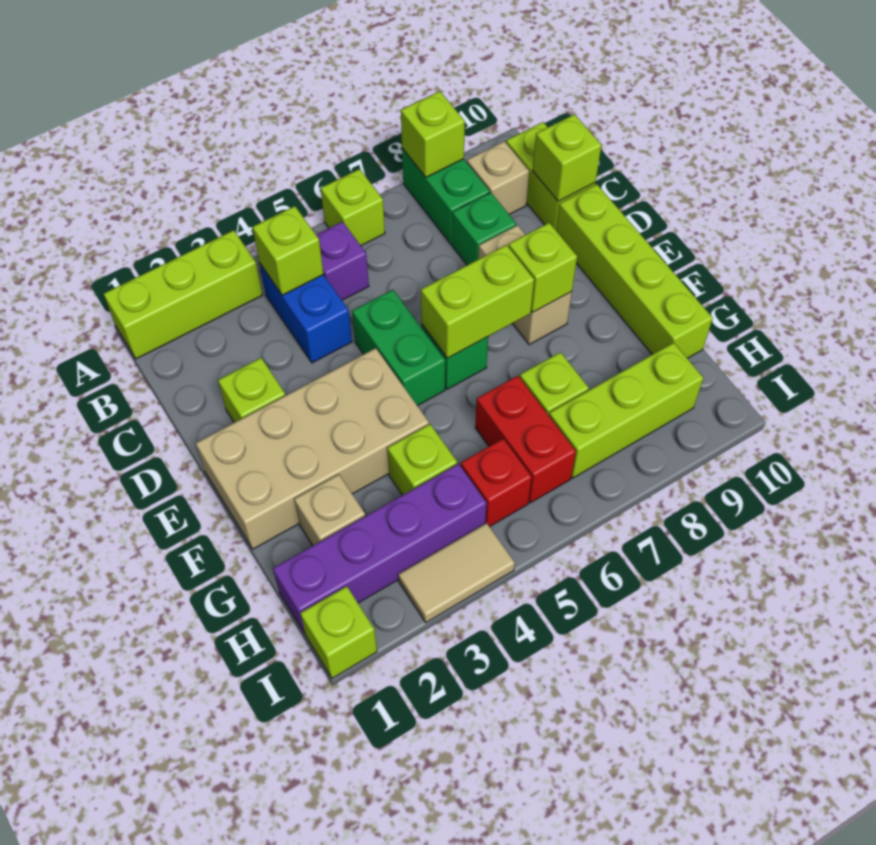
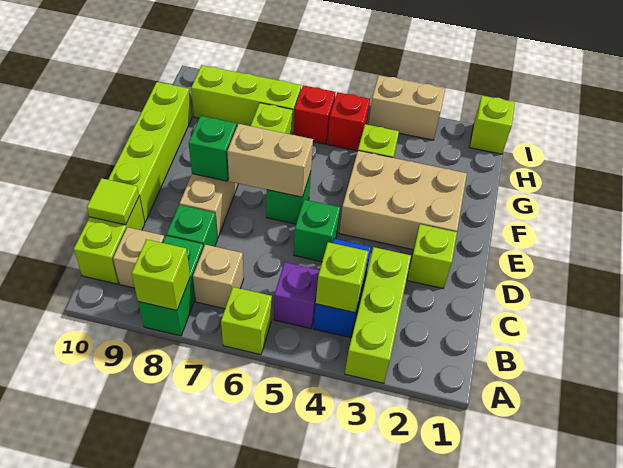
lime brick A1:A3 level 1 -> lime brick A3:C3 level 1
lime brick C10 level 2 -> lime tile C10 level 2
green brick D5:E5 level 1 -> green brick D5 level 1
tan brick E1:F4 level 1 -> tan brick E2:F4 level 1
lime brick E6:E7 level 2 -> tan brick E6:E7 level 2
lime brick E8 level 2 -> green brick E8 level 2
tan brick G2 level 1 -> tan brick B7 level 1
red brick G6:H6 level 1 -> red brick H6 level 1
purple brick H1:H4 level 1 -> none
tan tile I3:I4 level 1 -> tan brick I3:I4 level 1

